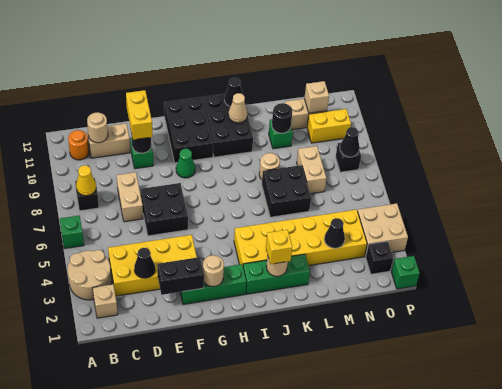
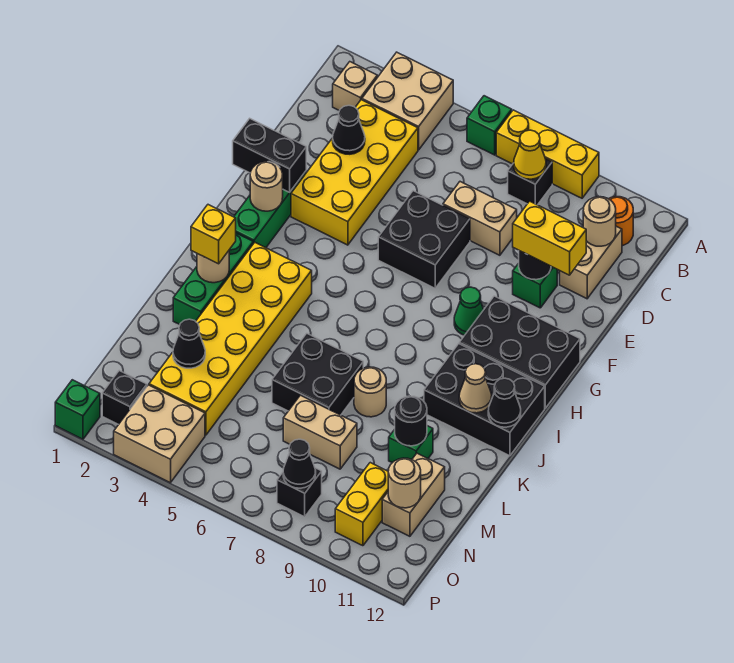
tan round brick A3:B4 level 1 -> tan brick A3:B4 level 1
none -> yellow brick A7:A9 level 1
black brick E2:F2 level 2 -> black brick F1:F2 level 2
tan brick N11 level 2 -> tan round brick N11 level 2

